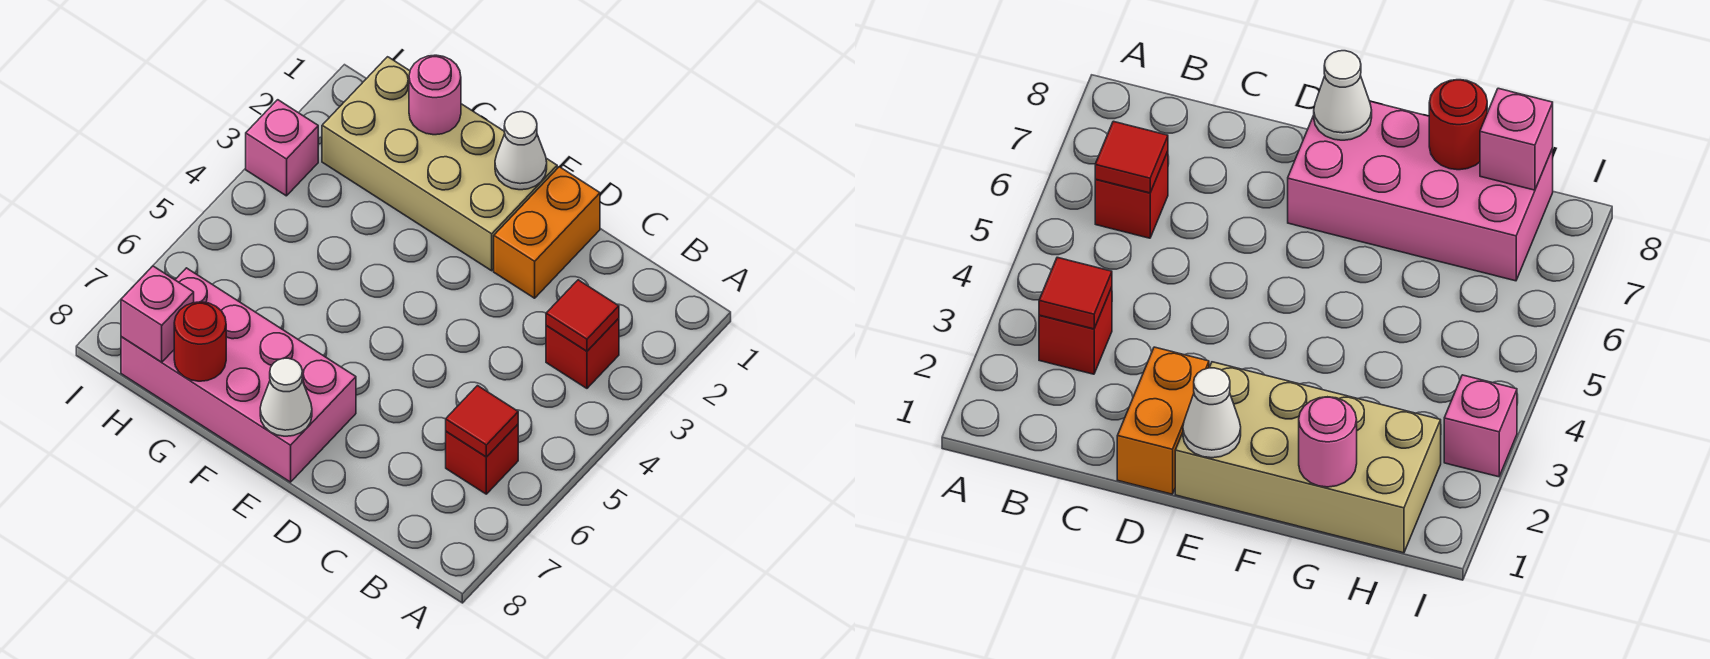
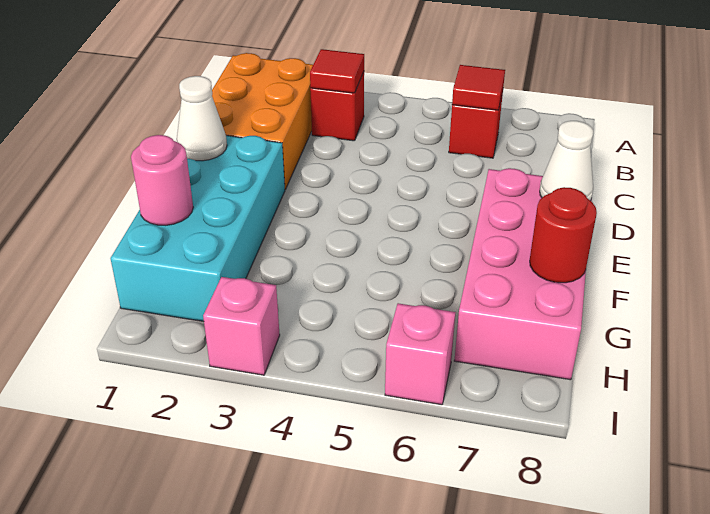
orange brick D1:D2 level 1 -> orange brick B1:D2 level 1
tan brick E1:H2 level 1 -> cyan brick E1:H2 level 1
pink brick H8 level 2 -> pink brick I6 level 1

